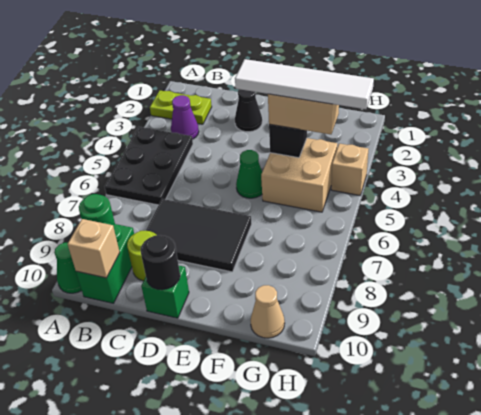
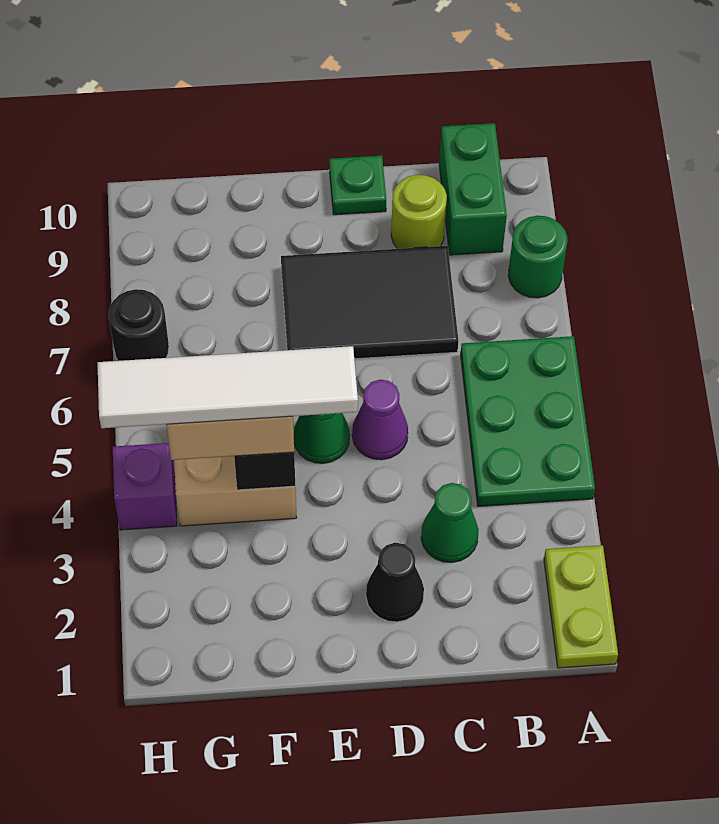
lime plate A2:B2 level 1 -> lime plate A1:A2 level 1
black plate A4:B6 level 1 -> green plate A4:B6 level 1
green cone A10 level 1 -> green cone C3 level 1
purple cone B3 level 1 -> purple cone D5 level 1
tan brick B10 level 2 -> none
green brick D10 level 1 -> green plate D10 level 1
black round brick D10 level 2 -> black round brick H7 level 1
tan cone G10 level 1 -> none
tan brick H4 level 1 -> purple brick H4 level 1

